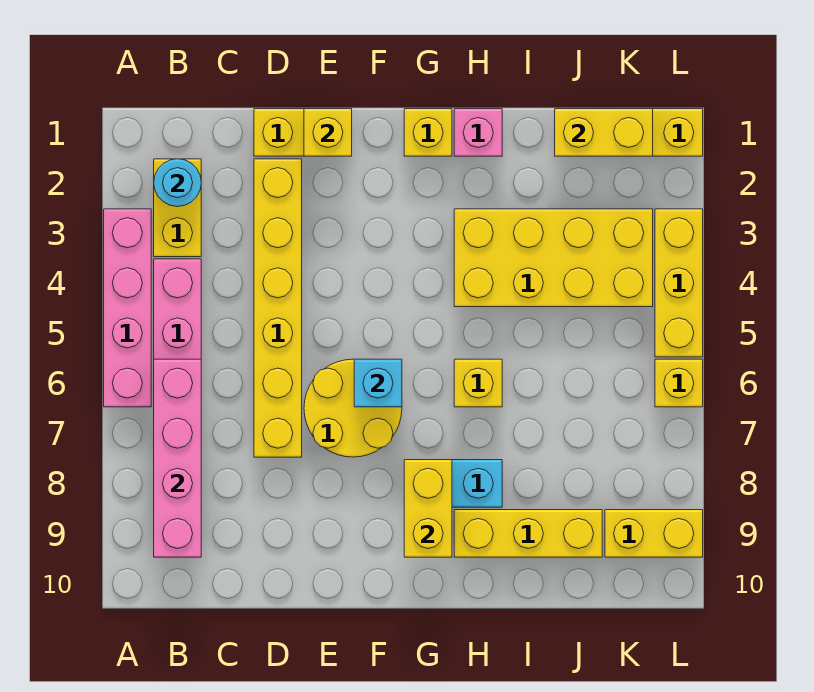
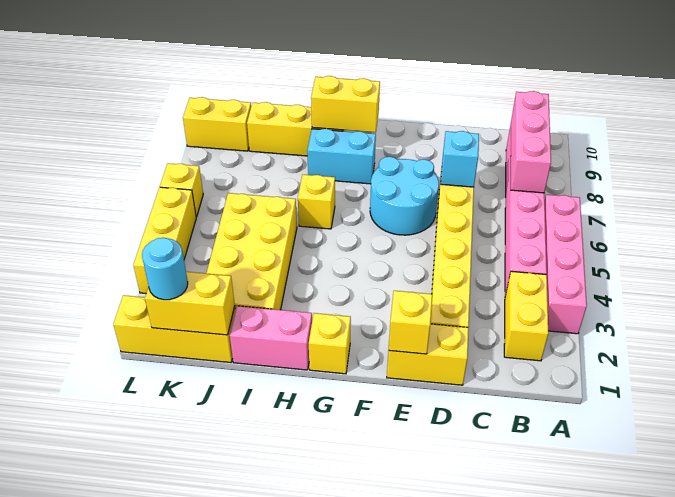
cyan round brick B2 level 2 -> cyan round brick K1 level 3
pink brick B6:B9 level 2 -> pink brick B7:B9 level 2
yellow round brick E6:F7 level 1 -> cyan round brick E6:F7 level 1
cyan brick F6 level 2 -> cyan brick D7 level 2
yellow brick G8:G9 level 2 -> yellow brick G9:H9 level 2
pink brick H1 level 1 -> pink brick H1:I1 level 1
yellow brick H3:K4 level 1 -> yellow brick I2:J5 level 1

